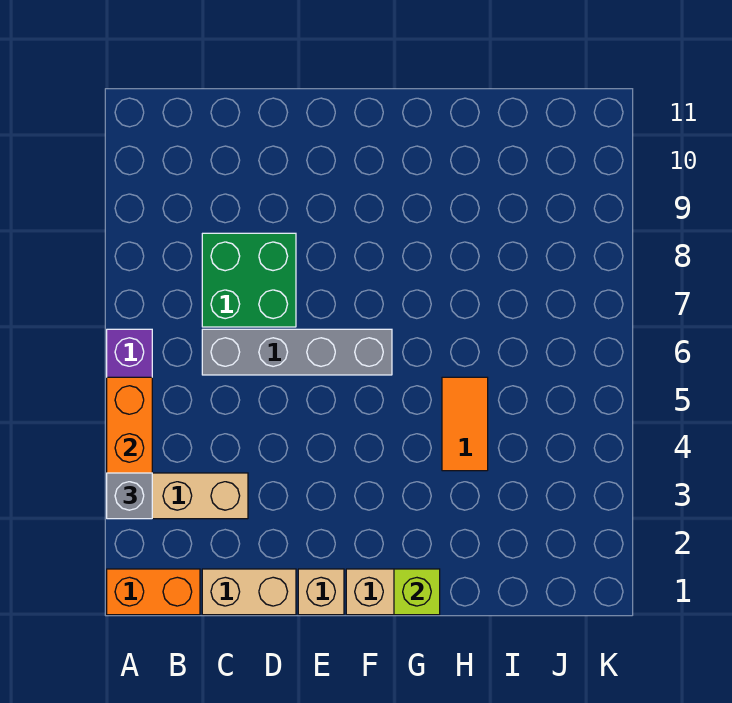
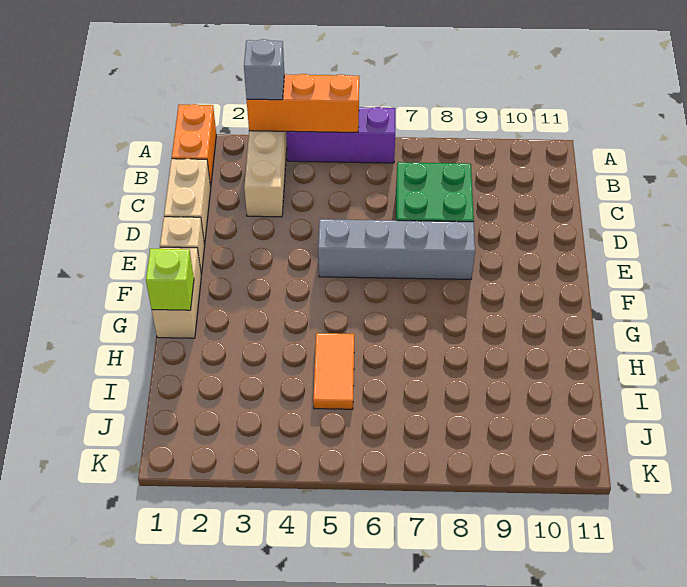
grey brick C6:F6 level 1 -> grey brick E5:E8 level 1
orange tile H4:H5 level 1 -> orange tile H5:I5 level 1

